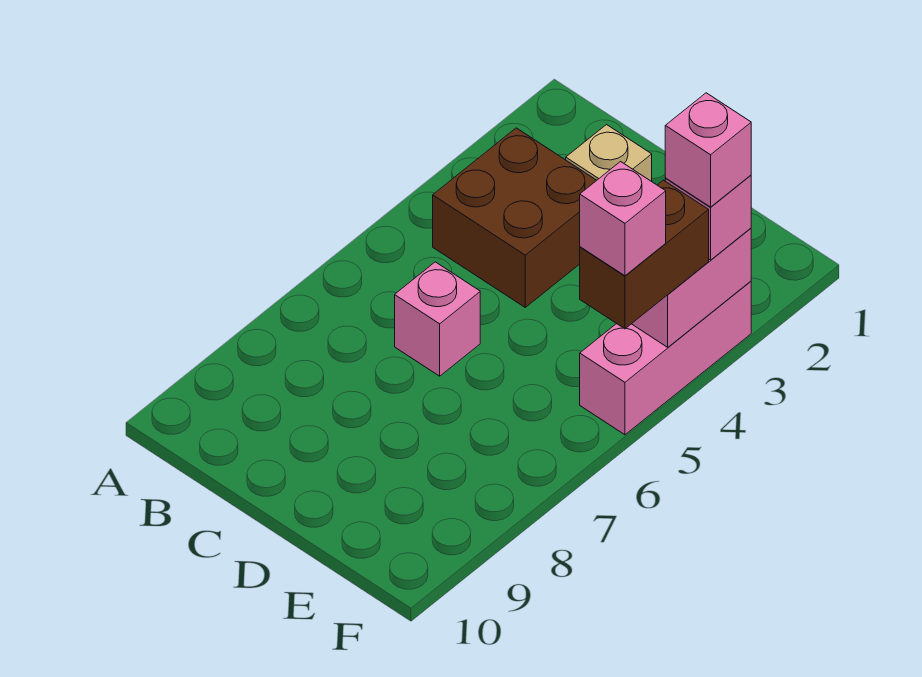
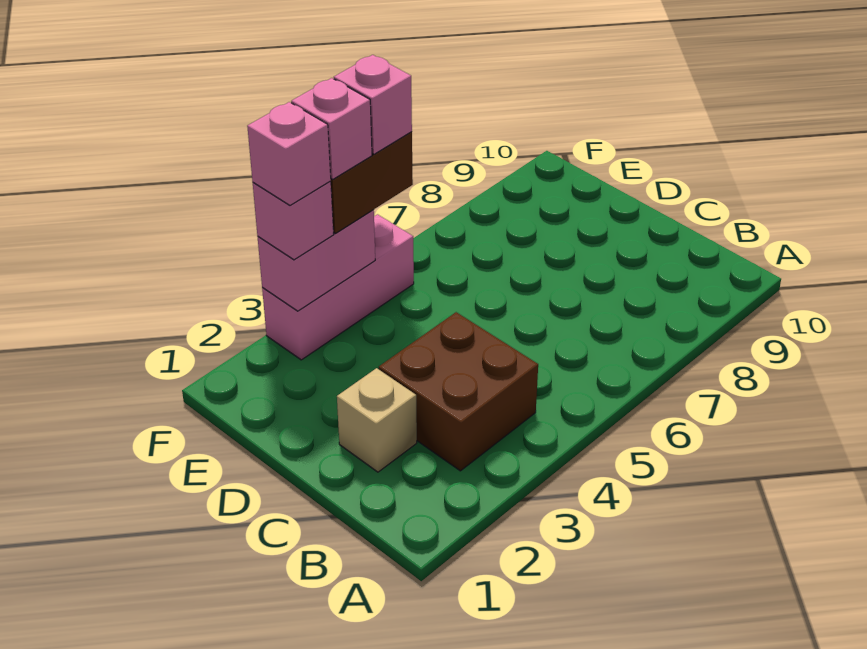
pink brick C6 level 1 -> pink brick F4 level 4

